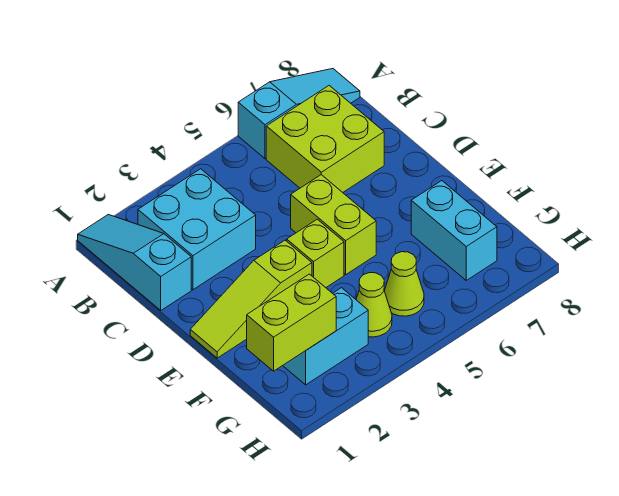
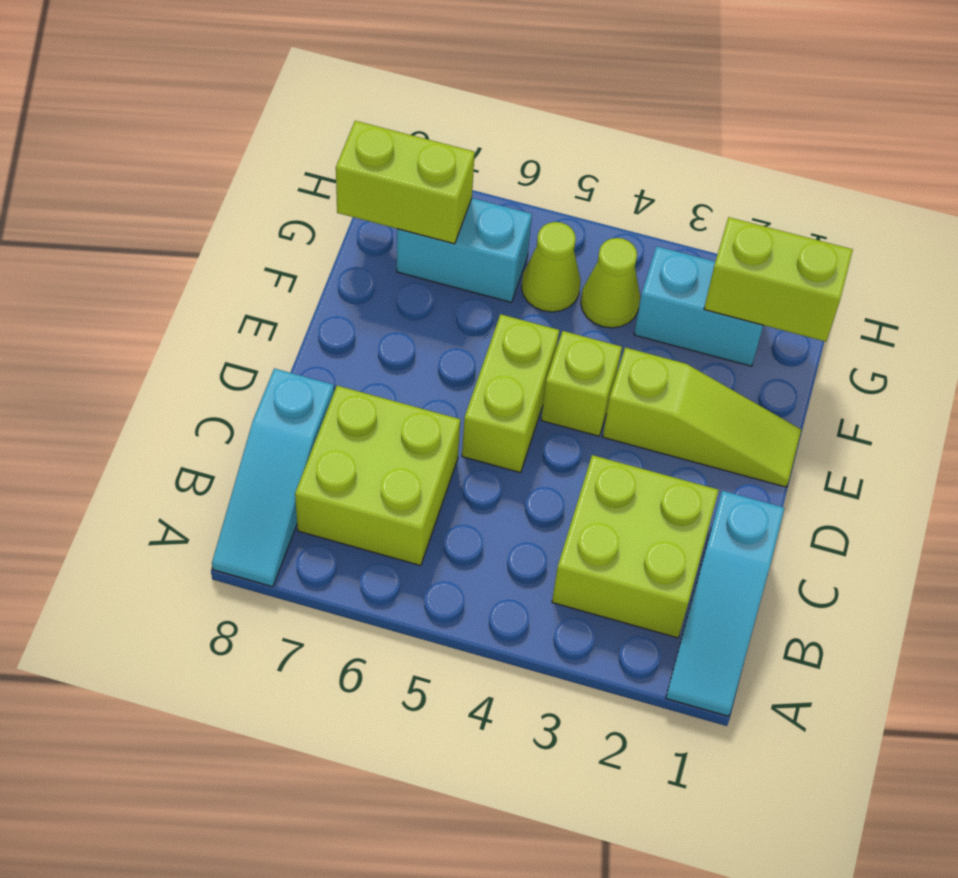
cyan slope A6:A8 level 1 top 6 -> cyan slope A8:C8 level 1 top C
cyan brick B2:C3 level 1 -> lime brick B2:C3 level 1
cyan brick F7:G7 level 1 -> cyan brick G6:G7 level 1
none -> lime brick G7:G8 level 2

